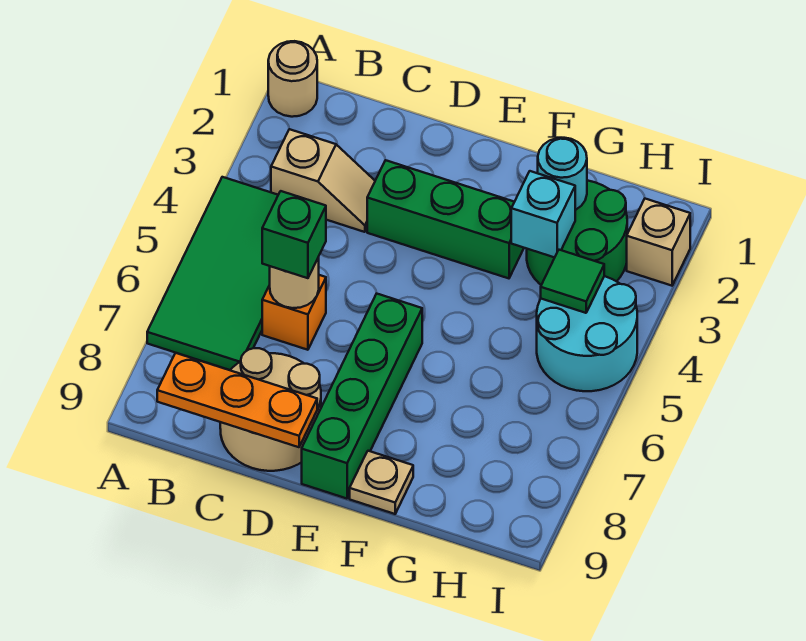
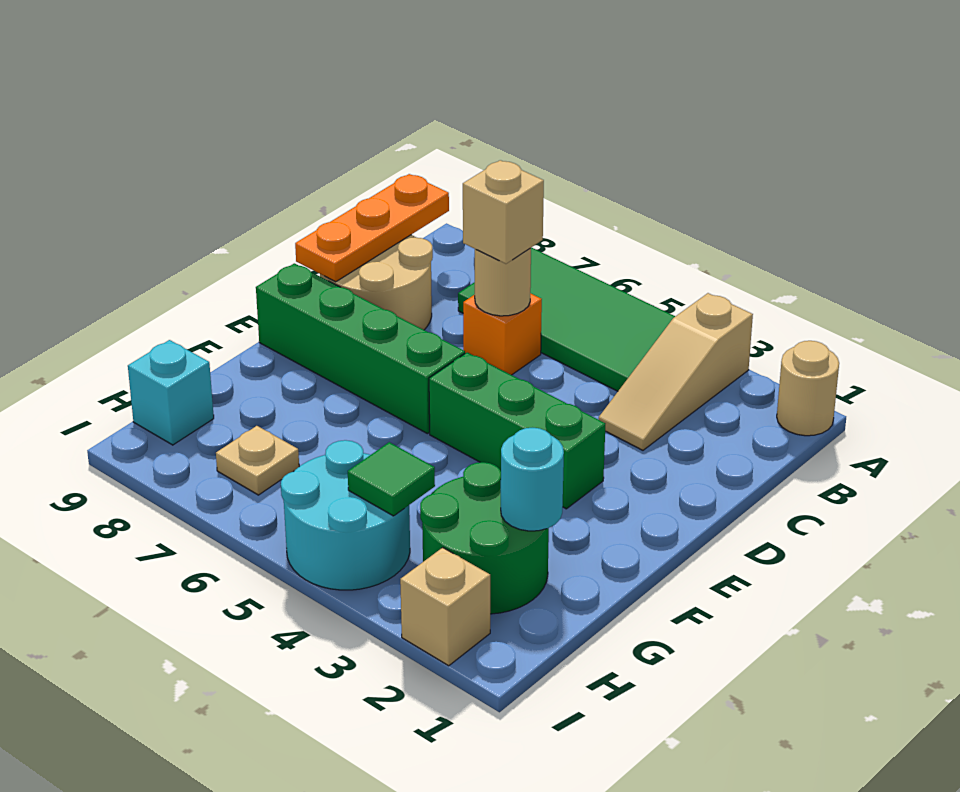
tan slope B3:C3 level 1 top B -> tan slope A3:C3 level 1 top A
green brick C6 level 3 -> tan brick C6 level 3
green brick D3:F3 level 1 -> green brick E3:E5 level 1
tan plate F9 level 1 -> tan plate H7 level 1
cyan brick G3 level 2 -> cyan brick H9 level 1

